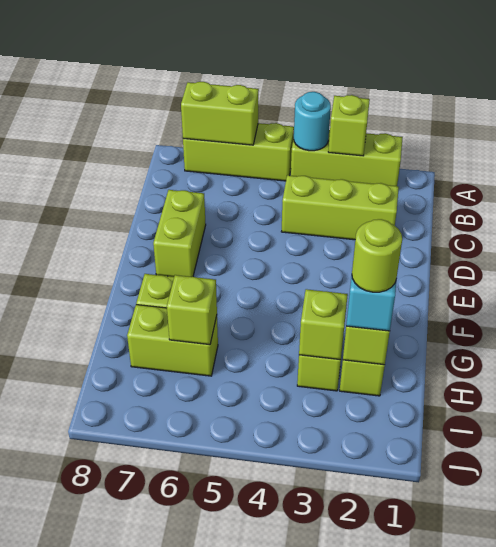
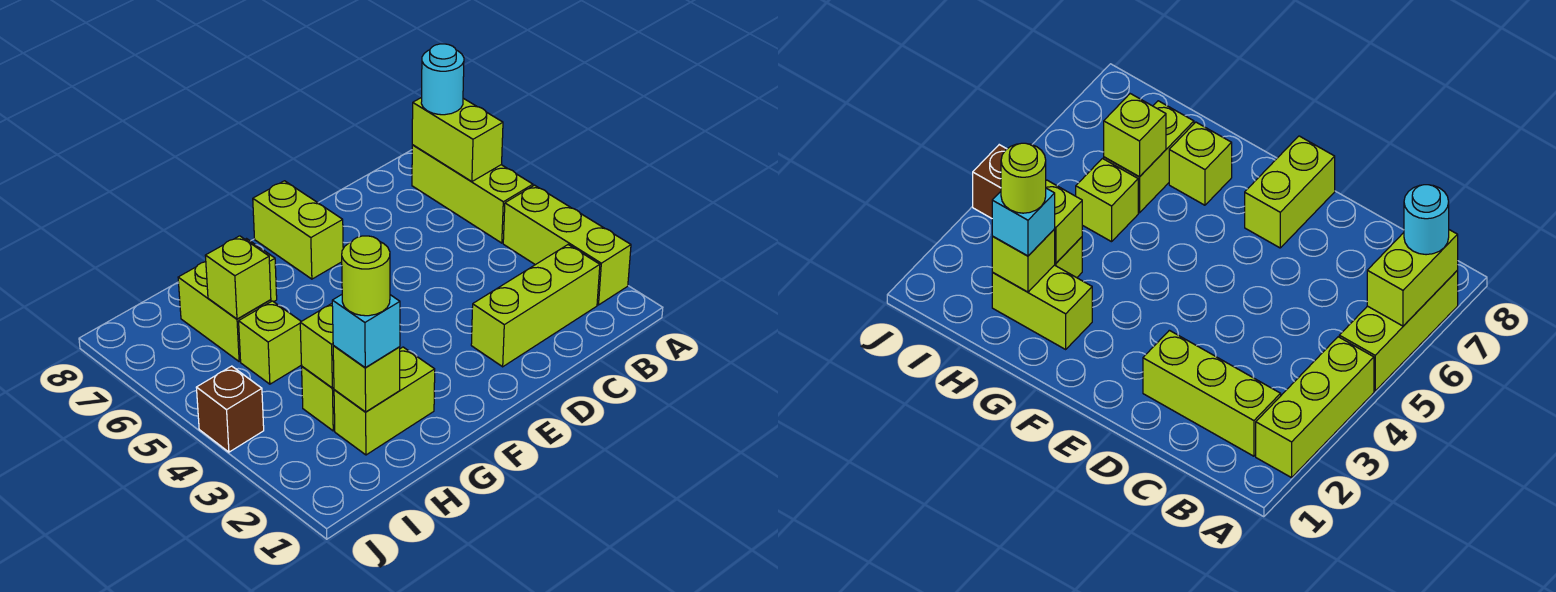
lime brick A3 level 2 -> lime brick H5 level 1
cyan round brick A4 level 2 -> cyan round brick A7 level 3
lime brick C2:C4 level 1 -> lime brick B2:D2 level 1
lime brick D7:E7 level 1 -> lime brick E7:E8 level 1
none -> brown brick J4 level 1

